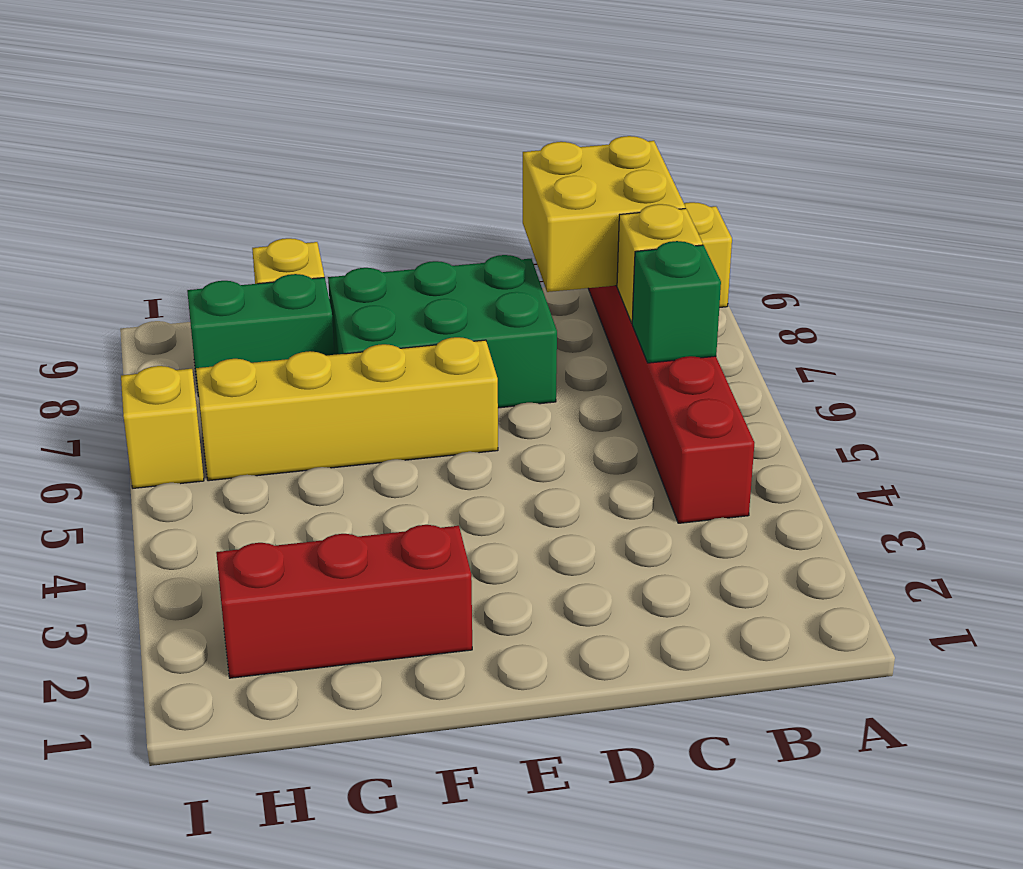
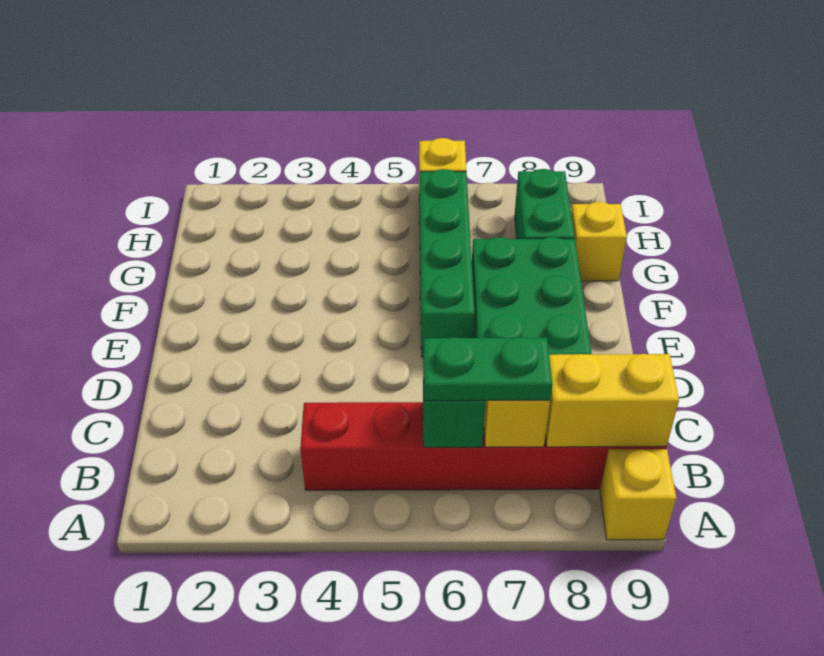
none -> green plate B6:B7 level 3
yellow brick B8:C9 level 2 -> yellow brick B8:B9 level 2
yellow brick E6:H6 level 1 -> green brick E6:H6 level 1
red brick F2:H2 level 1 -> none

